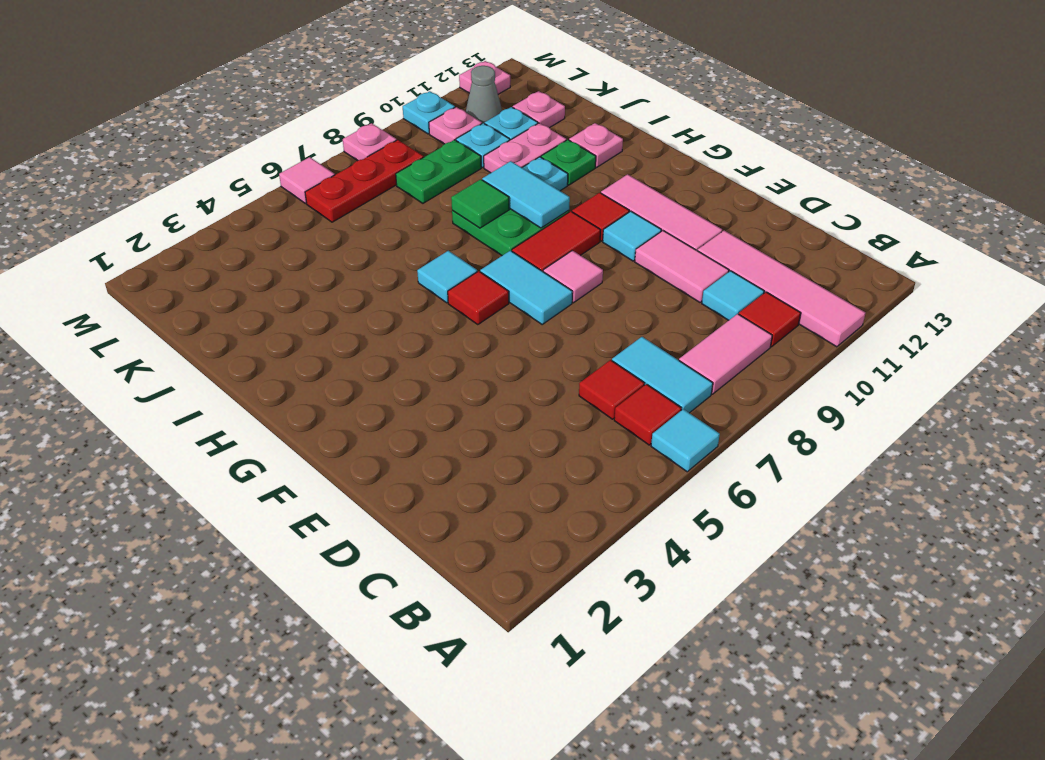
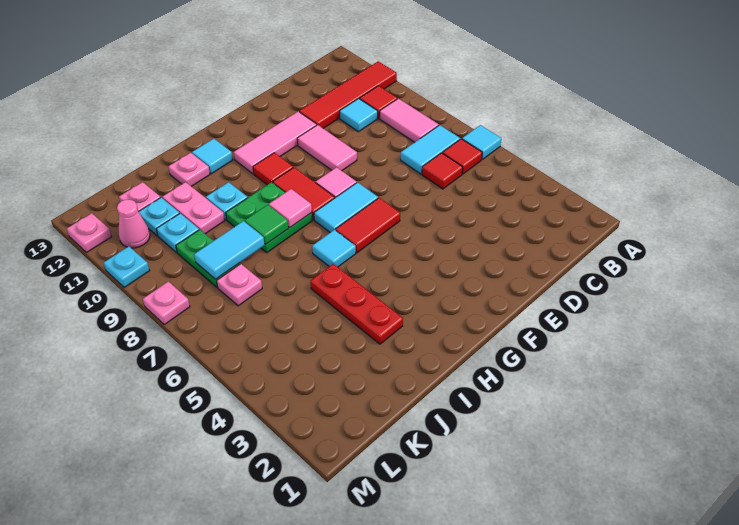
pink tile A11:D11 level 1 -> red tile A11:D11 level 1
pink tile D10:E10 level 1 -> pink tile E9:E10 level 1
cyan tile F10 level 1 -> cyan tile H12 level 1
red tile G6 level 1 -> red tile F6:G6 level 1
cyan tile H9:I9 level 2 -> cyan tile J8:K8 level 2
green plate I11 level 1 -> none
red plate L6:L8 level 1 -> red plate I3:I5 level 1
pink plate L10 level 1 -> pink plate K7 level 1
grey cone L11 level 1 -> pink cone L11 level 1
pink tile M6 level 1 -> pink tile H8 level 2

